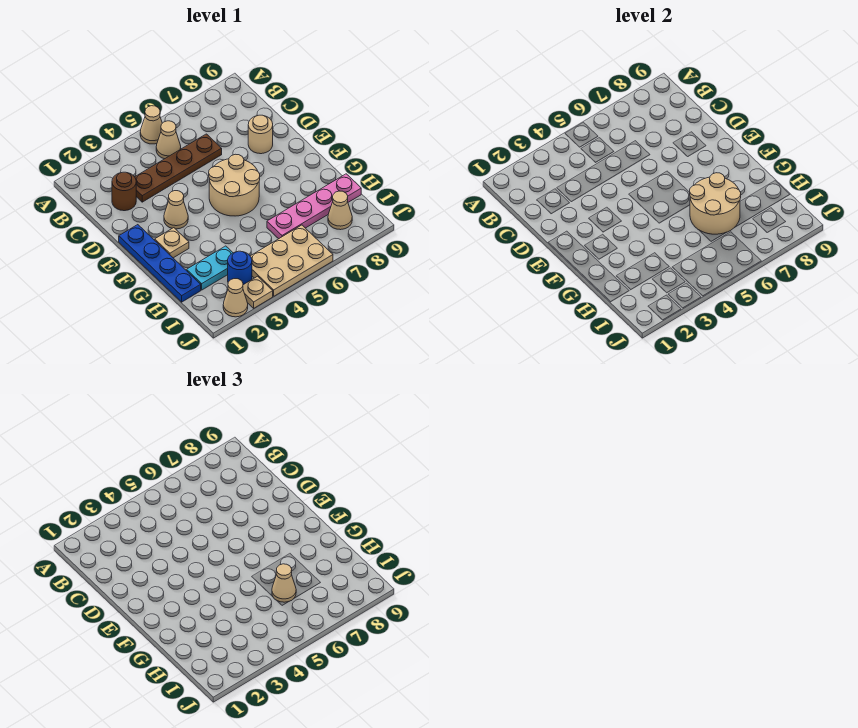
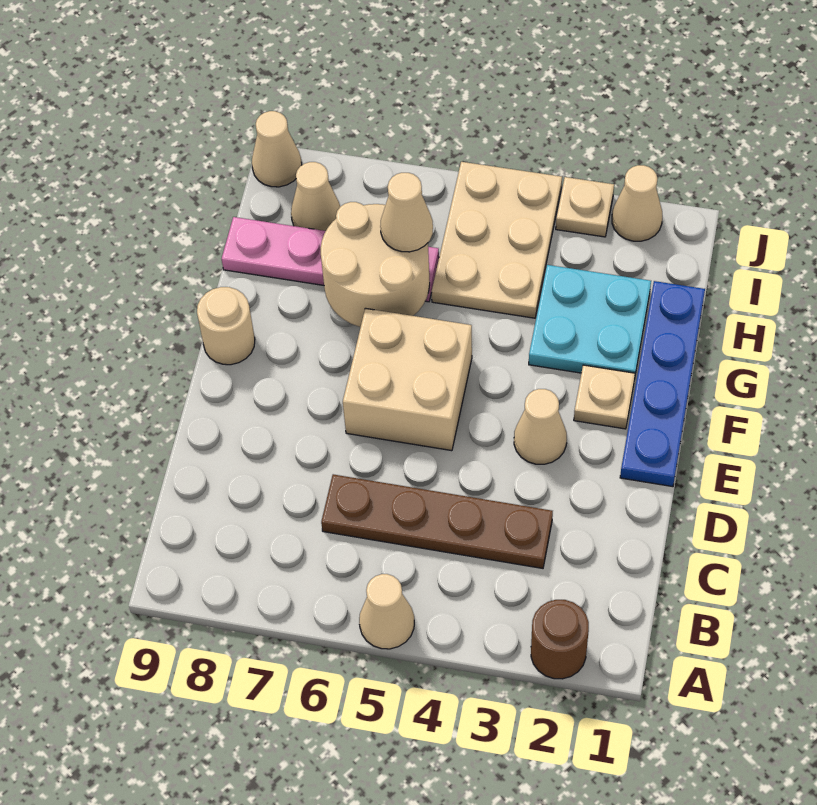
tan cone B5 level 1 -> tan cone J9 level 1
brown round brick C2 level 1 -> brown round brick A2 level 1
tan round brick D8 level 1 -> tan round brick F9 level 1
tan round brick E5:F6 level 1 -> tan brick E5:F6 level 1
cyan plate H2:H3 level 1 -> cyan plate G2:H3 level 1
blue round brick I3 level 1 -> none
tan plate I4:J6 level 1 -> tan plate H4:J5 level 1

